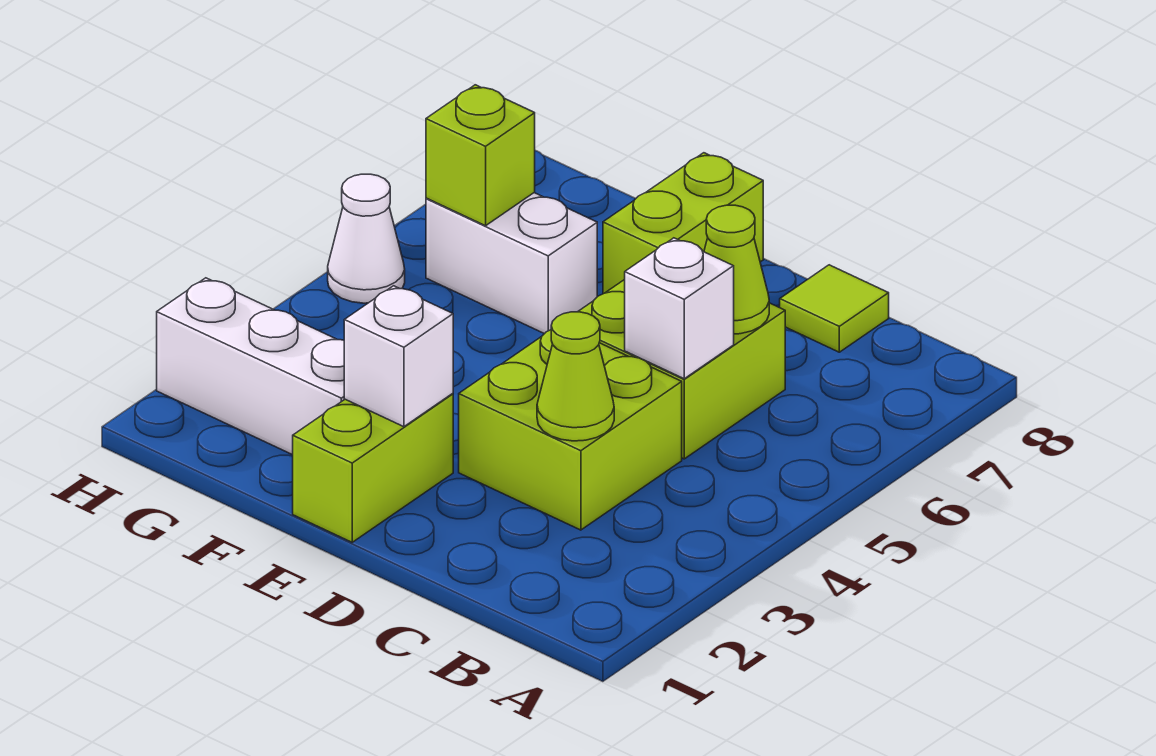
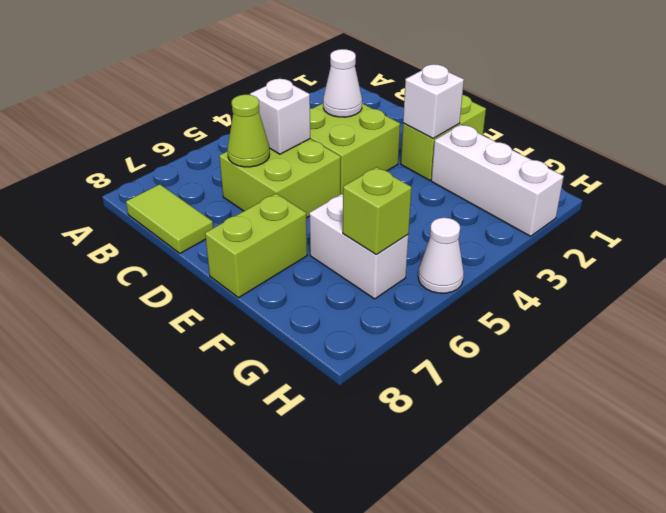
lime cone C3 level 2 -> white cone C3 level 2
lime tile C8 level 1 -> lime tile B8:C8 level 1

